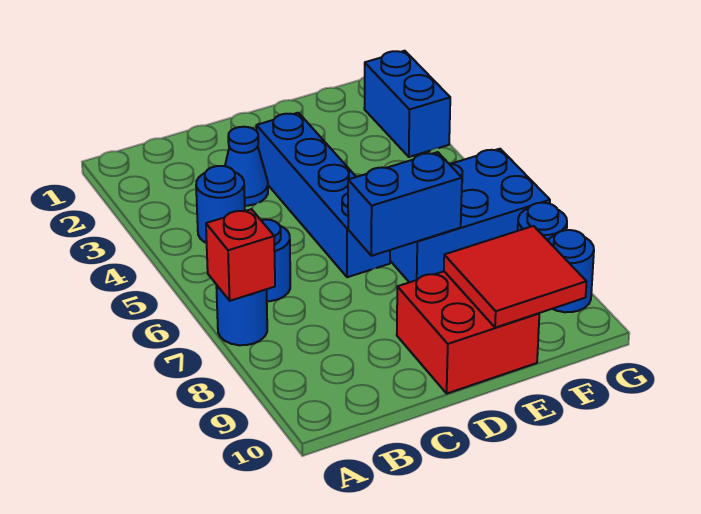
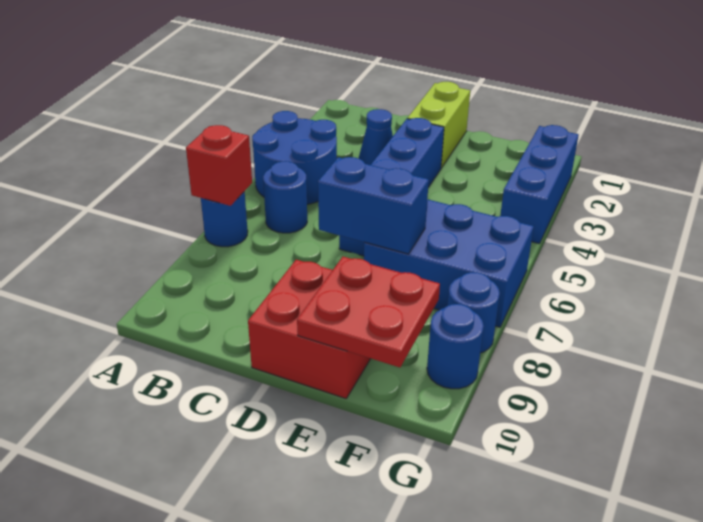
blue round brick B4 level 1 -> blue round brick A4:B5 level 1
none -> lime brick D1:D2 level 1
red tile E9:F10 level 2 -> red plate E9:F10 level 2
blue brick G2:G3 level 1 -> blue brick G2:G4 level 1

